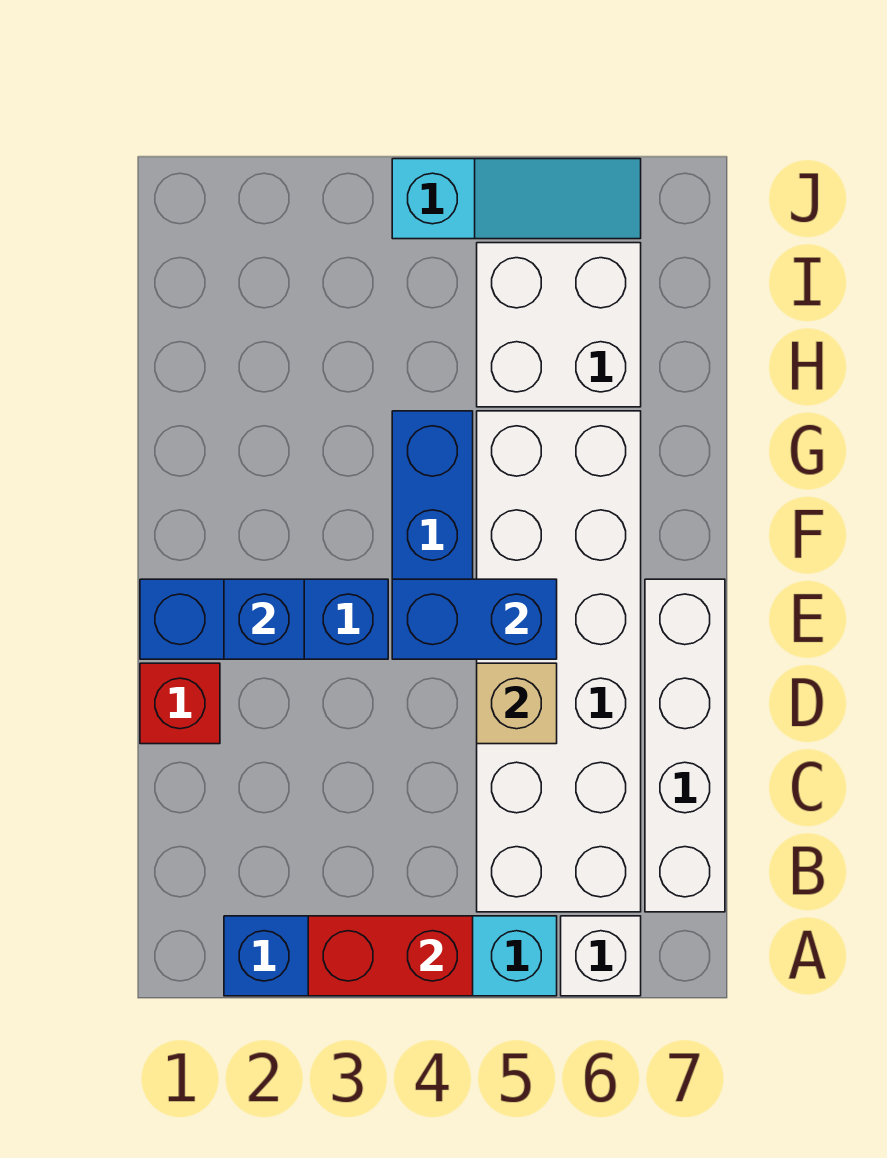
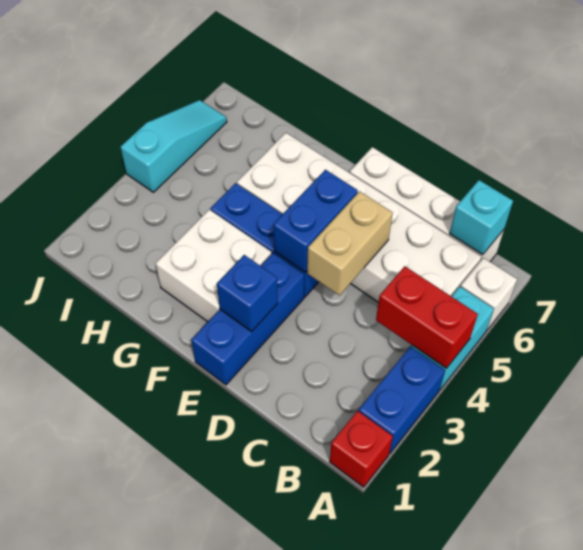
red brick A3:A4 level 2 -> red brick A4:B4 level 2
none -> cyan brick B7 level 2
red brick D1 level 1 -> red brick A1 level 1
tan brick D5 level 2 -> tan brick D4:D5 level 2
white brick H5:I6 level 1 -> white brick F2:G3 level 1

